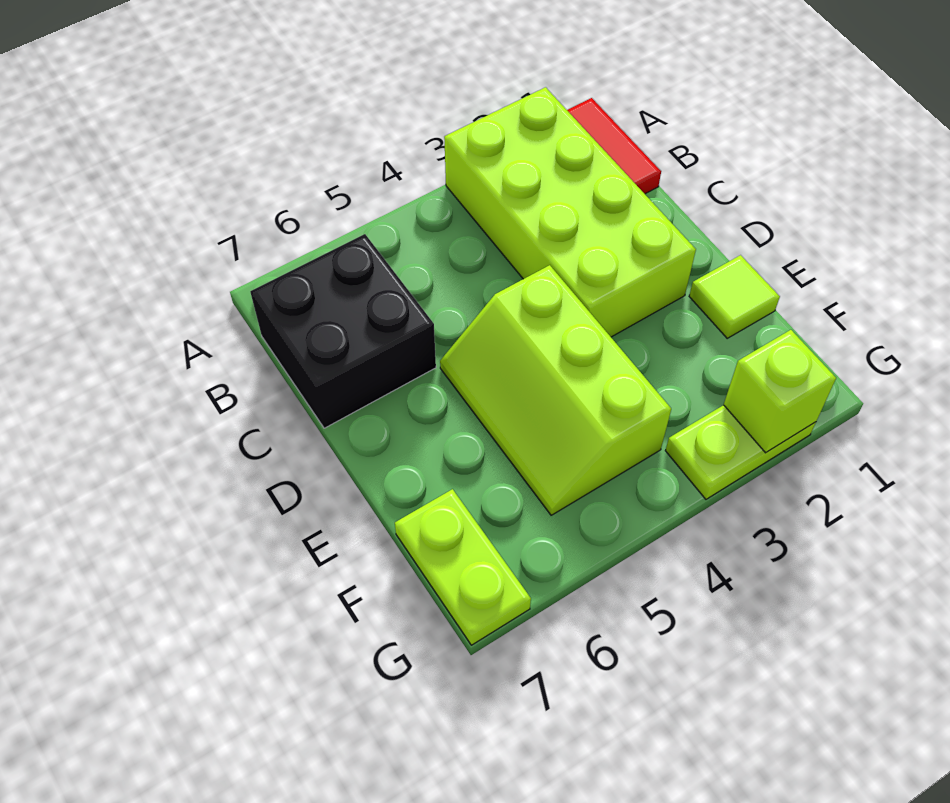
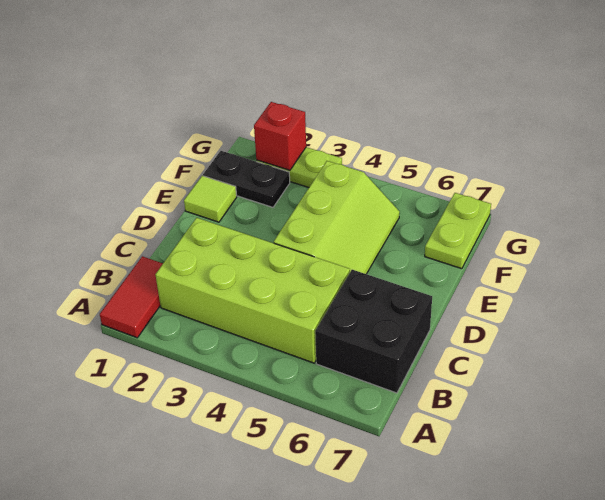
lime brick A2:D3 level 1 -> lime brick B2:C5 level 1
none -> black plate F1:F2 level 1
lime brick G2 level 2 -> red brick G2 level 2

